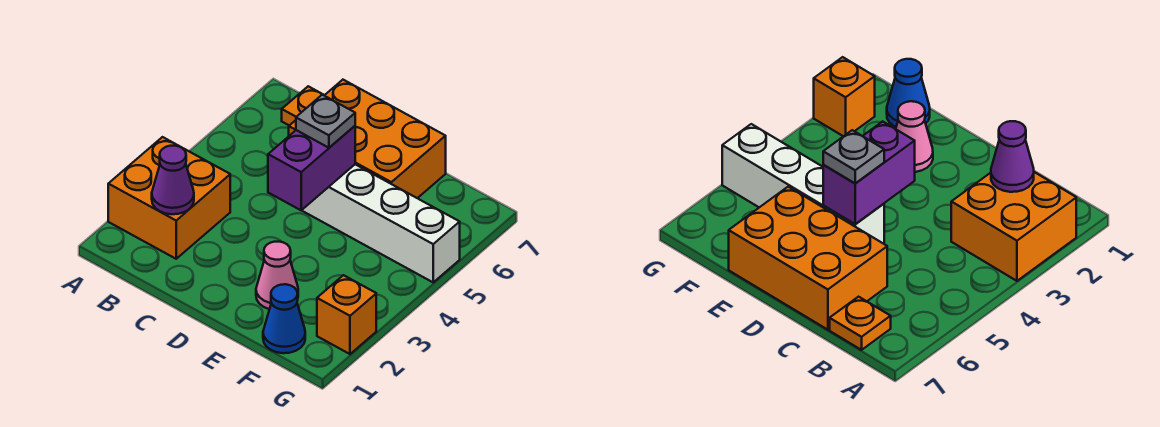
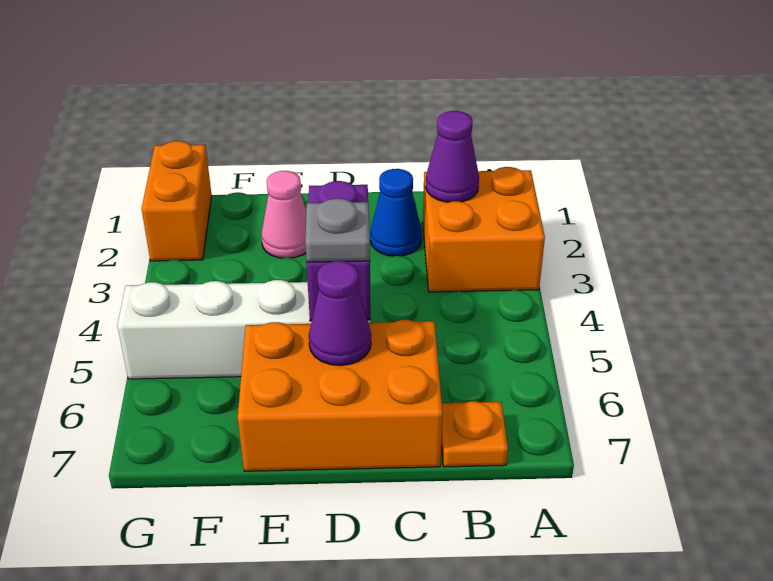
none -> purple cone D6 level 2
blue cone F1 level 1 -> blue cone C2 level 1
orange brick G2 level 1 -> orange brick G1:G2 level 1

